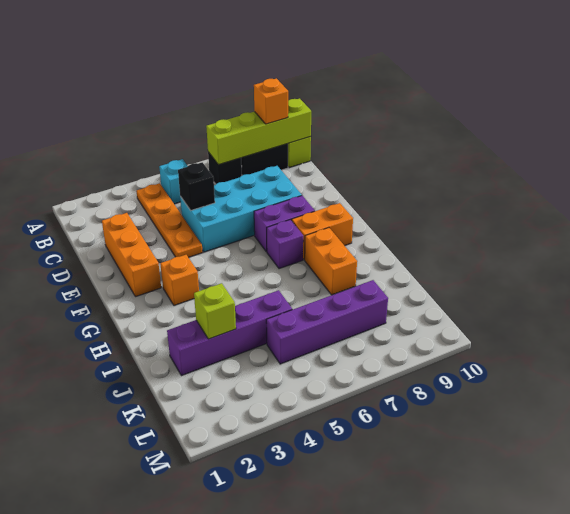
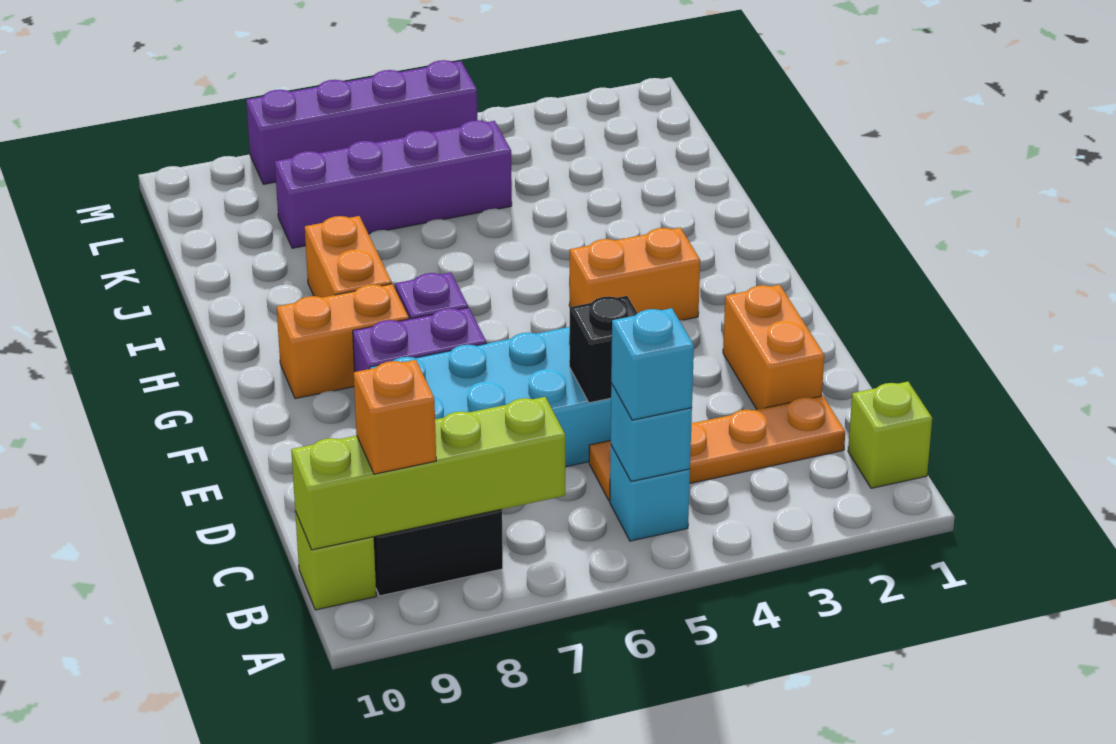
orange plate B4:E4 level 1 -> orange plate C2:C5 level 1
none -> cyan brick B5 level 2
none -> cyan brick B5 level 3
black brick B7 level 1 -> none
orange brick D2:F2 level 1 -> orange brick D2:E2 level 1
orange brick G3 level 1 -> orange brick G3:G4 level 1
purple brick J2:J5 level 1 -> purple brick M5:M8 level 1
lime brick J3 level 2 -> lime brick B1 level 1

